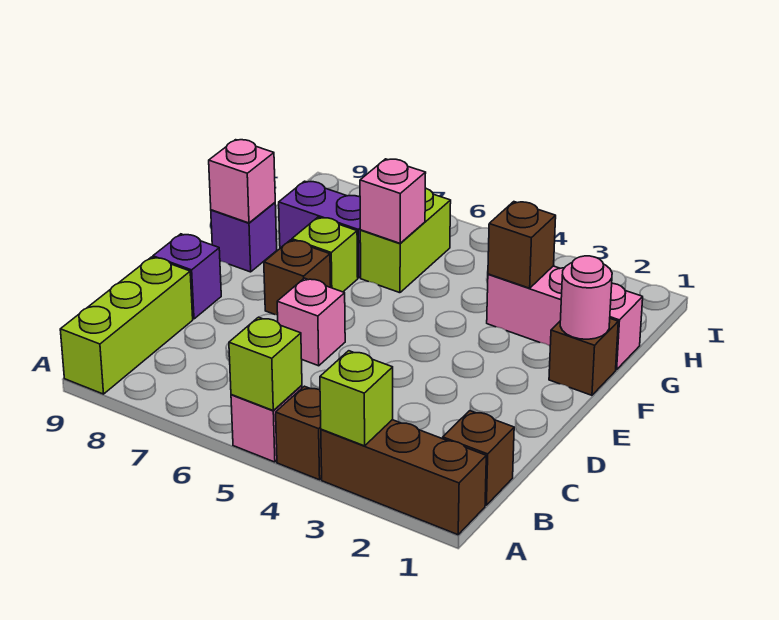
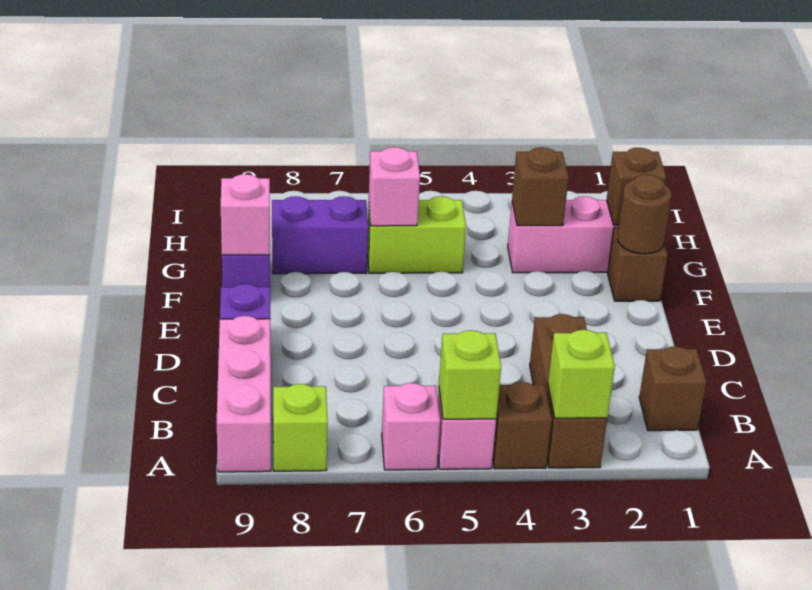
brown brick A1:A3 level 1 -> brown brick A3:C3 level 1
lime brick A9:C9 level 1 -> pink brick A9:C9 level 1
pink brick D6 level 1 -> pink brick A6 level 1
brown brick E7 level 1 -> brown brick G1 level 2
pink round brick F1 level 2 -> brown round brick F1 level 2
lime brick F7 level 1 -> lime brick A8 level 1
lime brick G6:H6 level 1 -> lime brick G5:G6 level 1

